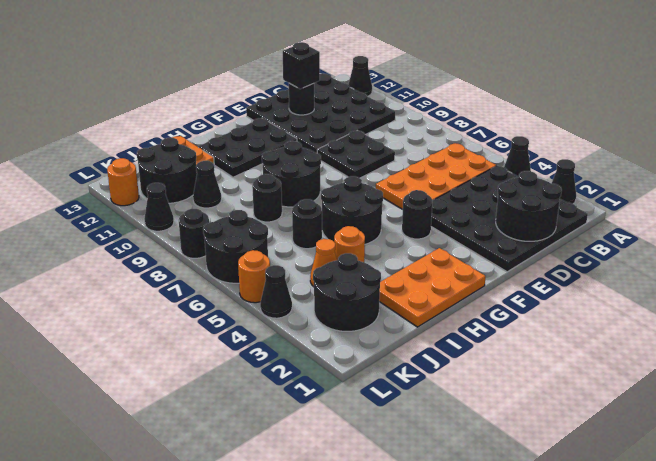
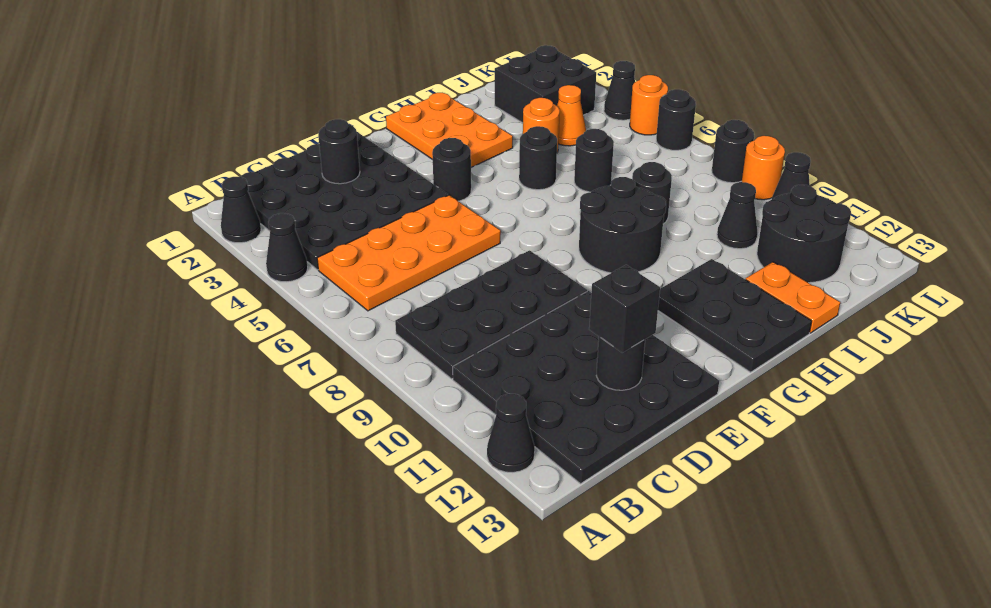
black round brick C1:D2 level 2 -> black round brick D2 level 2
black plate D8:E9 level 1 -> black plate B8:E9 level 1
black plate F11:H12 level 1 -> black plate G11:H13 level 1
orange plate G1:I2 level 1 -> orange plate G1:H3 level 1
black round brick G5:H6 level 1 -> black round brick H5 level 1
black round brick J2:K3 level 1 -> black brick J2:K3 level 1
black round brick K6:L7 level 1 -> black round brick L6 level 1
orange round brick L12 level 1 -> orange round brick L9 level 1

